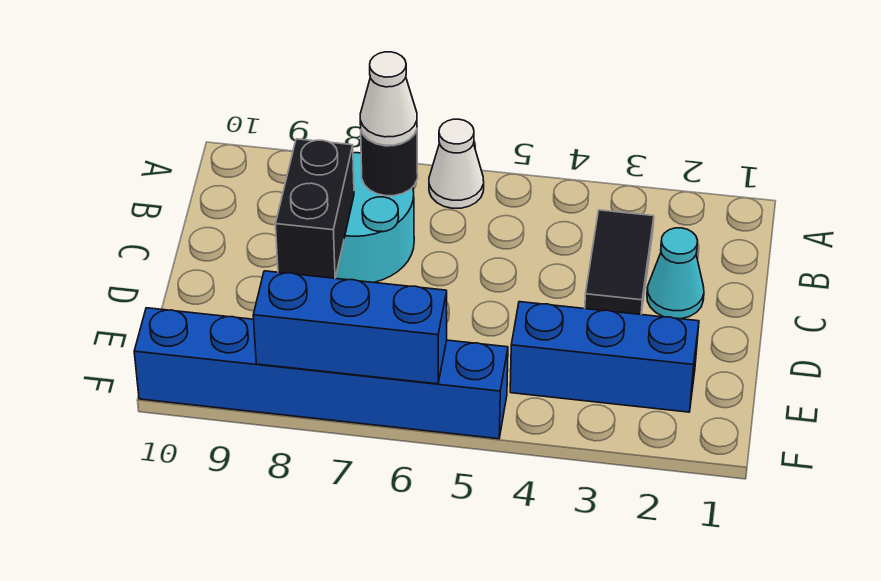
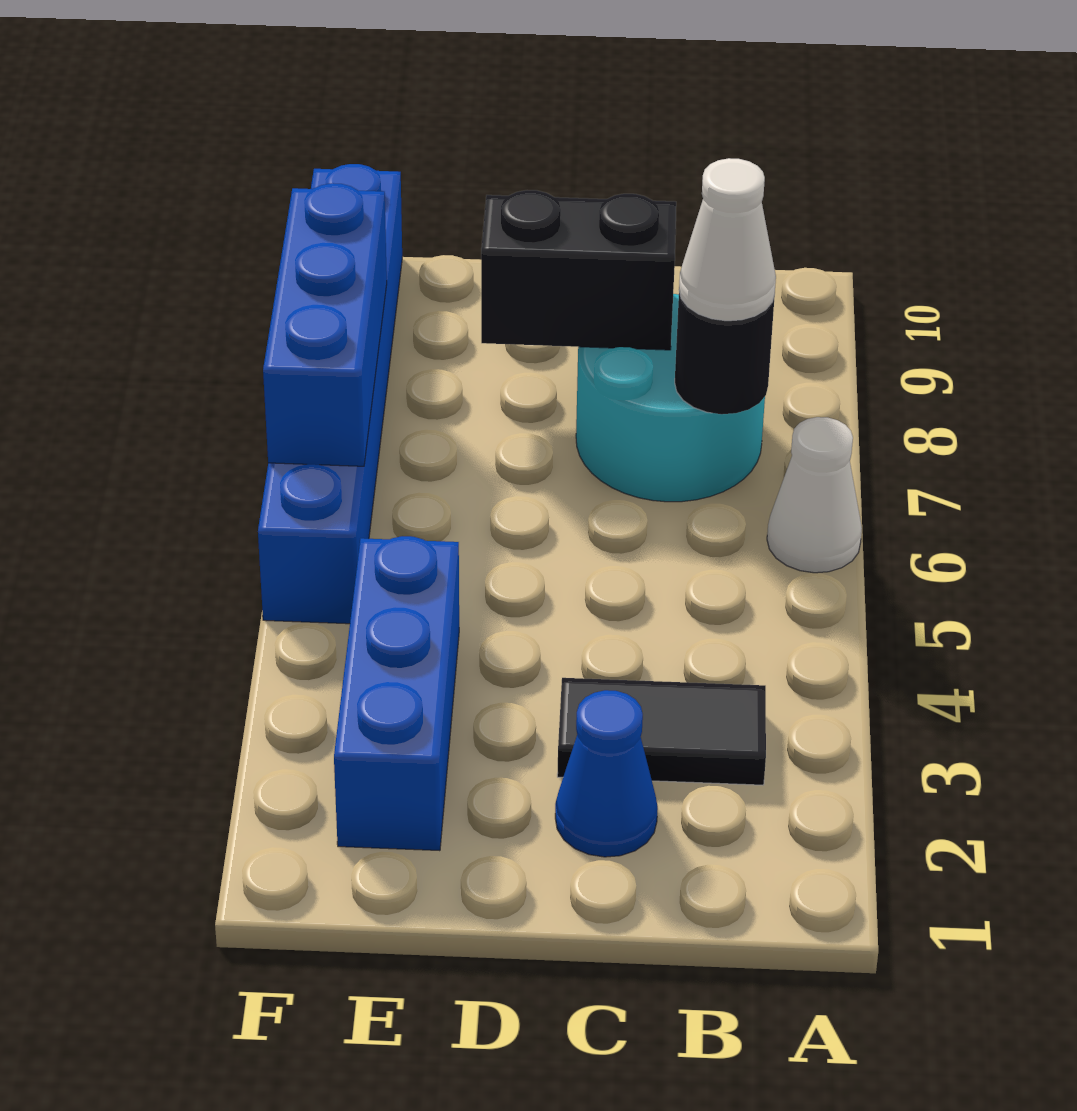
cyan cone C2 level 1 -> blue cone C2 level 1

